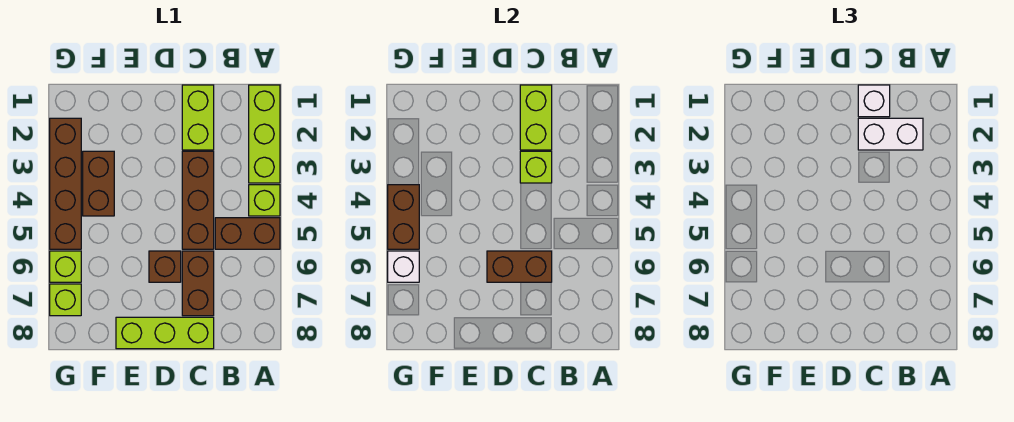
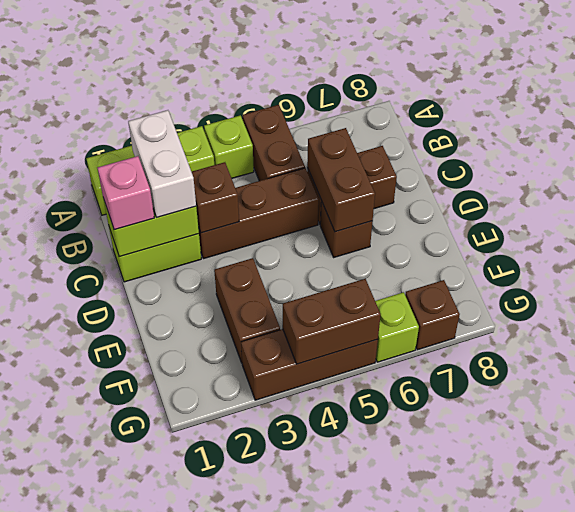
white brick C1 level 3 -> pink brick C1 level 3
lime brick C3 level 2 -> brown brick C3 level 2
lime brick C8:E8 level 1 -> none
brown brick F3:F4 level 1 -> brown brick E3:F3 level 1
brown brick G2:G5 level 1 -> brown brick G3:G5 level 1
white brick G6 level 2 -> none
lime brick G7 level 1 -> brown brick G7 level 1

